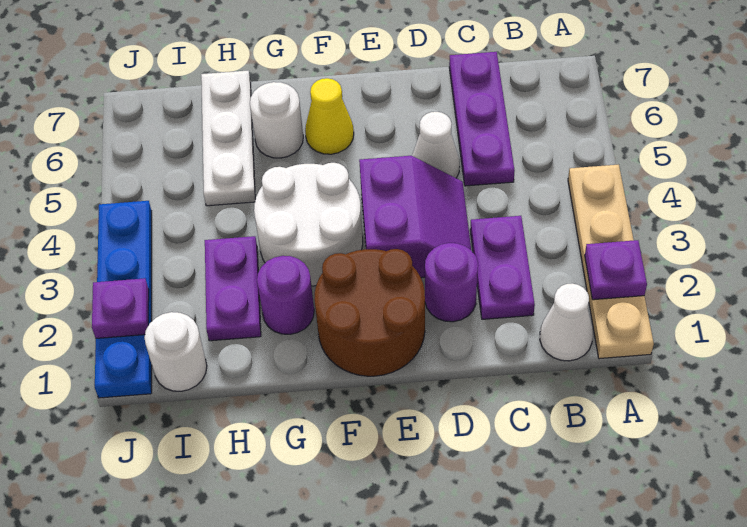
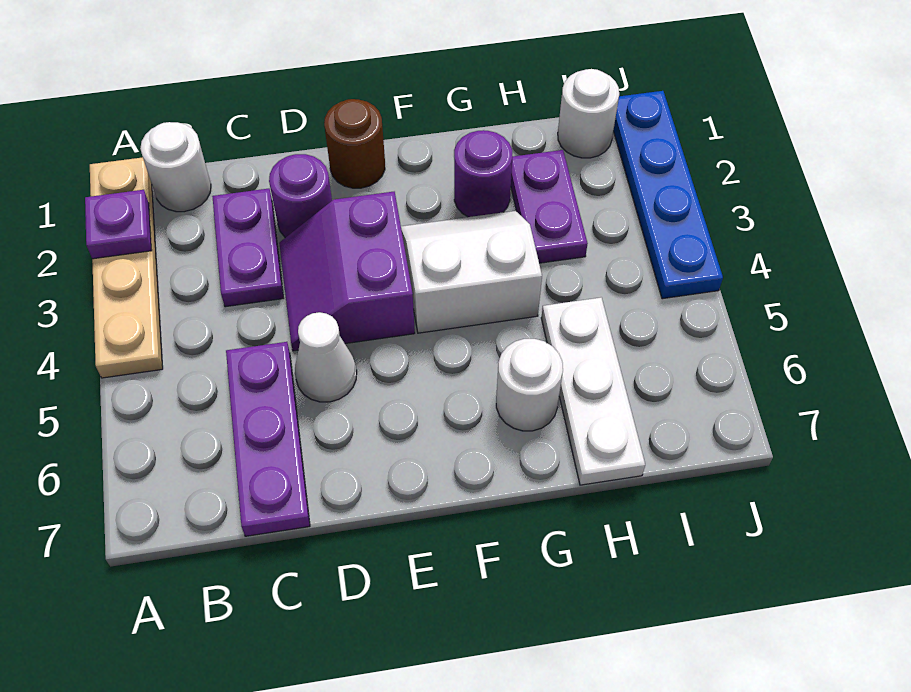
white cone B1 level 1 -> white round brick B1 level 1
brown round brick E1:F2 level 1 -> brown round brick E1 level 1
white round brick F3:G4 level 1 -> white slope F3:G4 level 1 top 4
yellow cone F6 level 1 -> none
purple plate J2 level 2 -> none

